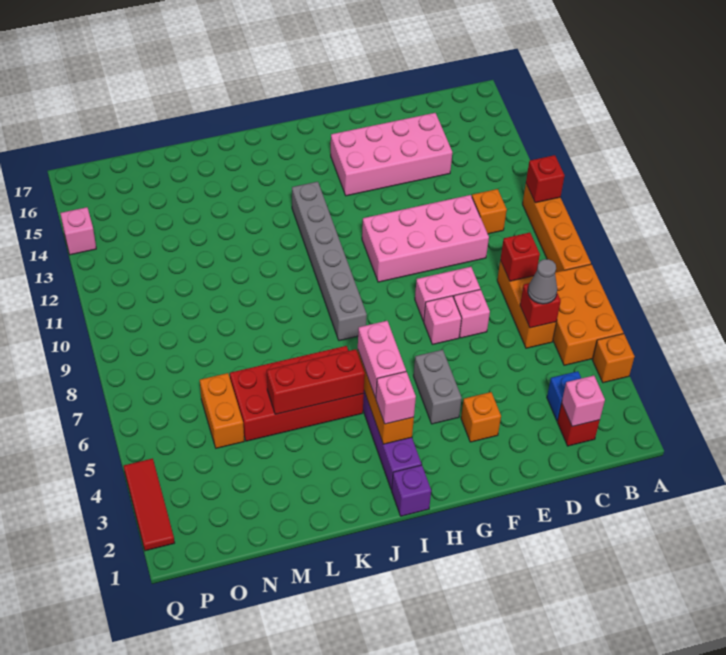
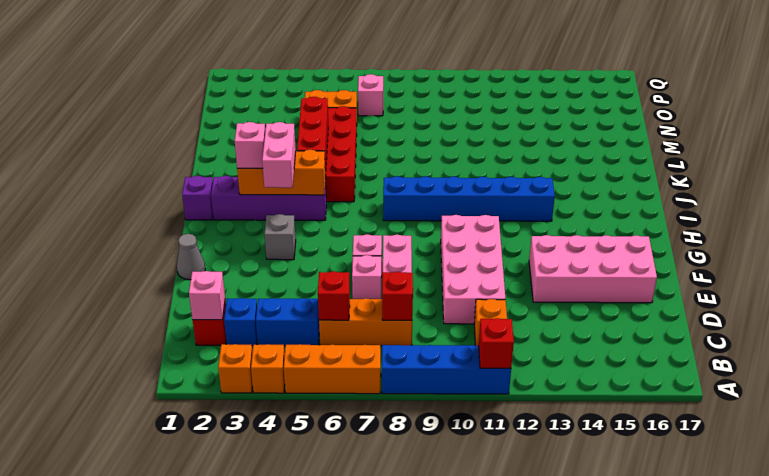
orange brick A5:B7 level 1 -> orange brick A5:A7 level 1
orange brick A8:A11 level 1 -> blue brick A8:A11 level 1
none -> blue brick C4:C5 level 1
grey cone C6 level 3 -> grey cone F1 level 1
pink brick D14:G15 level 1 -> pink brick E13:F16 level 1
orange brick F3 level 1 -> orange brick A3 level 1
grey brick G4:G5 level 1 -> grey brick G4 level 1
pink brick I4:I5 level 3 -> pink brick H4:I4 level 3
grey brick I8:I13 level 1 -> blue brick I8:I13 level 1
red tile Q2:Q4 level 1 -> none
pink brick Q14 level 1 -> pink brick O7 level 1

